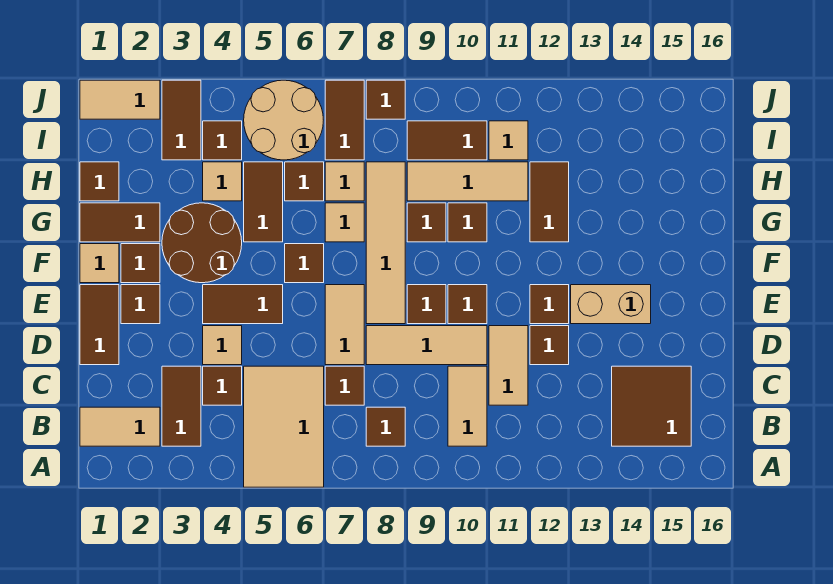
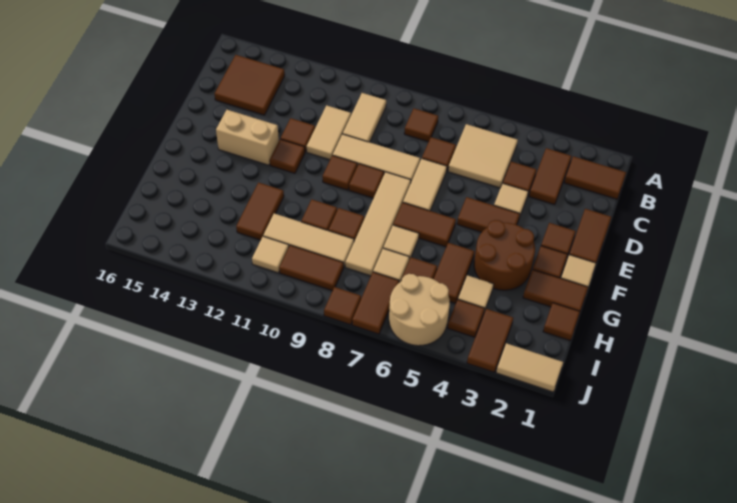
tan tile A5:C6 level 1 -> tan tile B5:C6 level 1
tan tile B1:B2 level 1 -> brown tile B1:B2 level 1
brown tile F6 level 1 -> brown tile F6:F7 level 1

